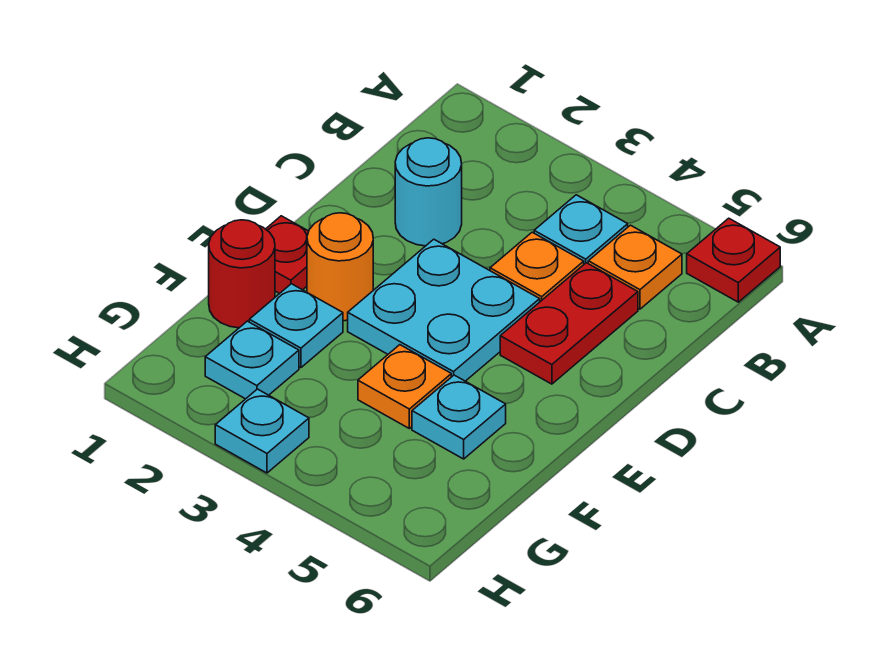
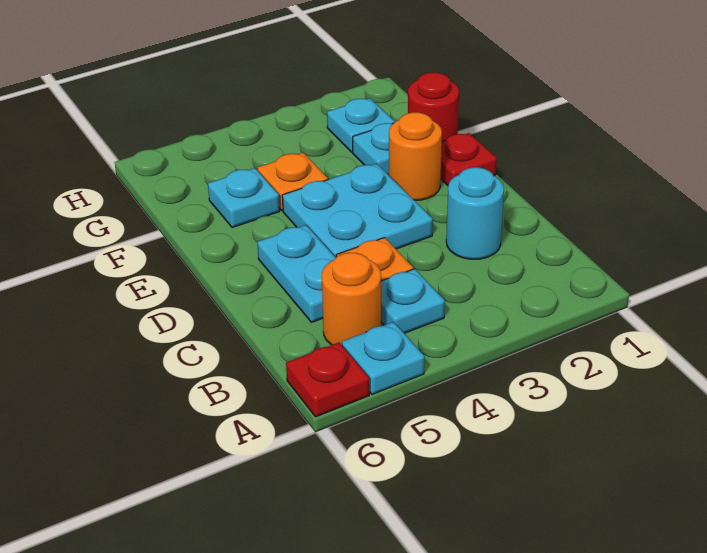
orange plate B5 level 1 -> orange round brick B5 level 1
red plate C5:D5 level 1 -> cyan plate C5:D5 level 1
cyan plate H3 level 1 -> cyan plate A5 level 1

